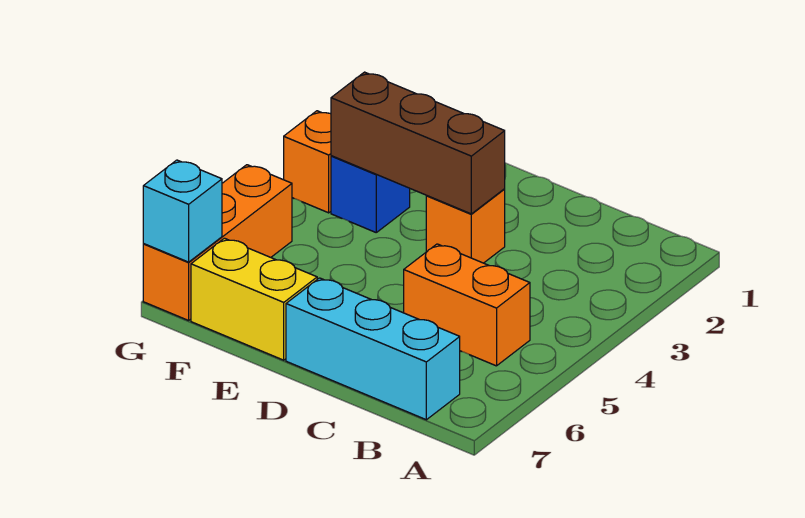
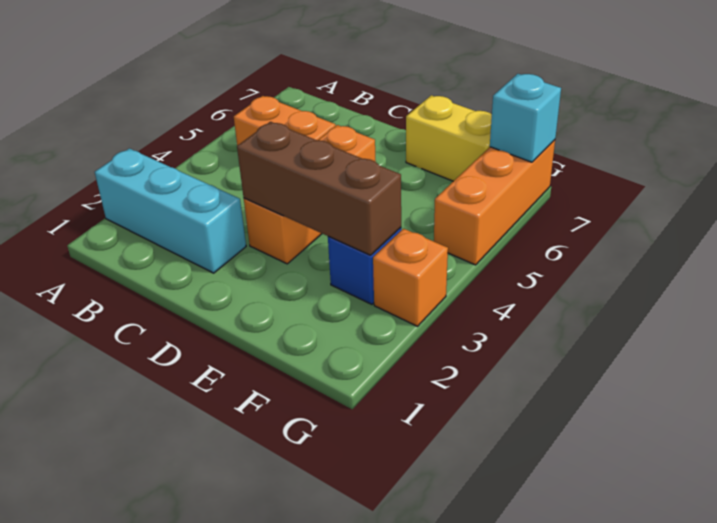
cyan brick B7:D7 level 1 -> cyan brick A2:C2 level 1
orange brick D3 level 1 -> orange brick D3:D5 level 1

